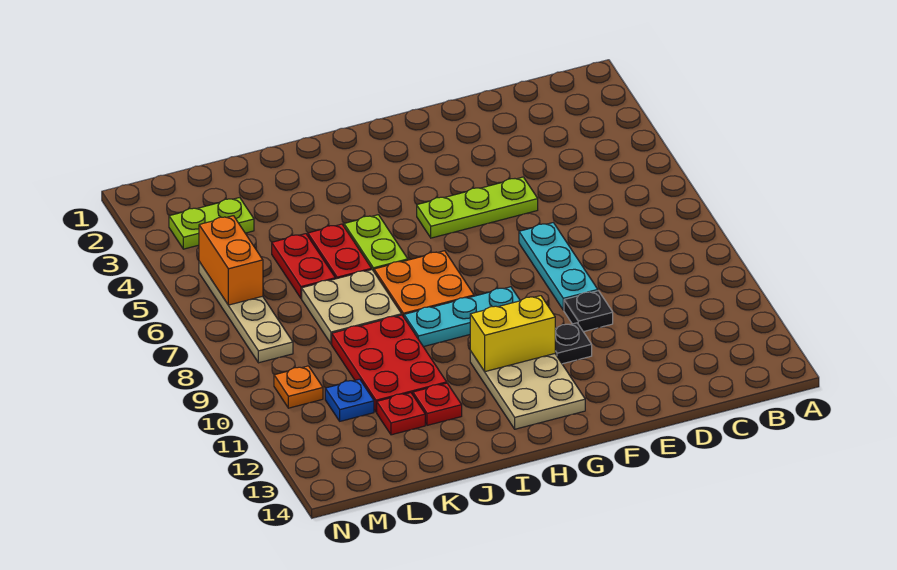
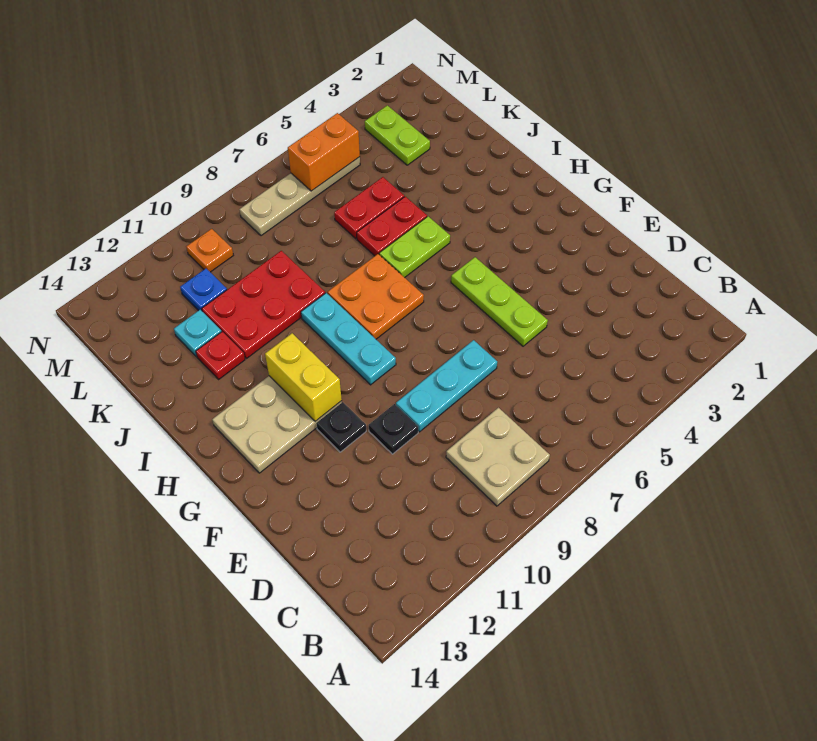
tan plate J7:K8 level 1 -> tan plate B8:C9 level 1
red plate K12 level 1 -> cyan plate K12 level 1

